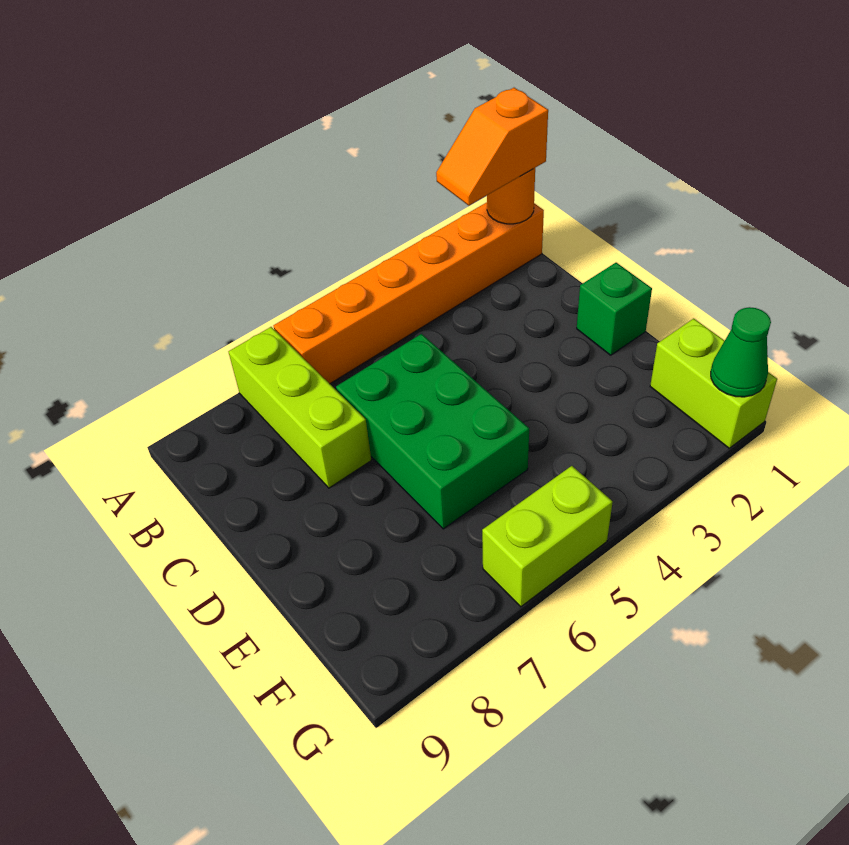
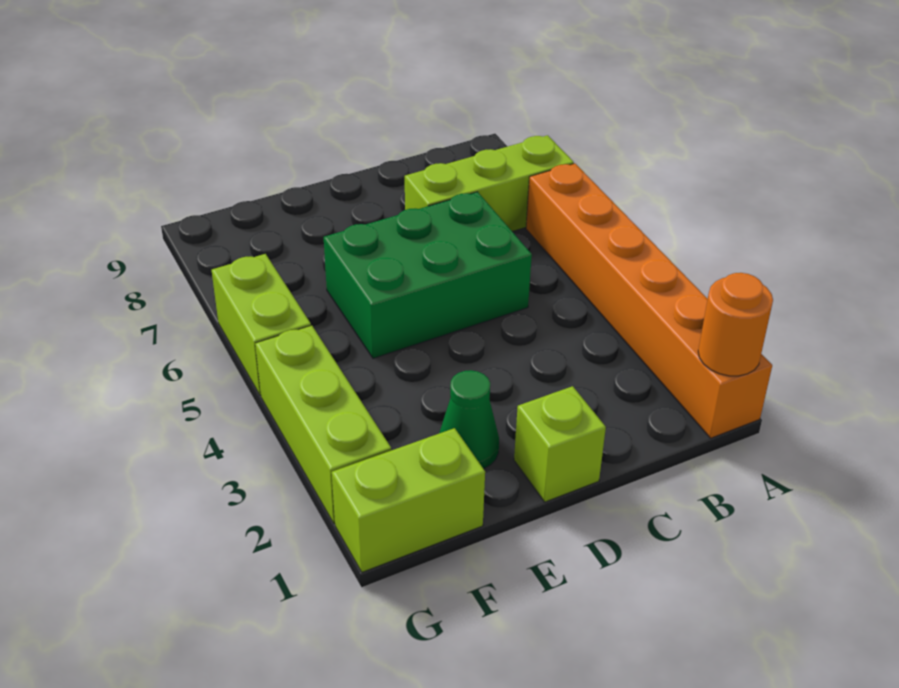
orange slope A1:A2 level 3 top 1 -> none
green brick D1 level 1 -> lime brick D1 level 1
green cone G1 level 2 -> green cone E2 level 1
none -> lime brick G2:G4 level 1

